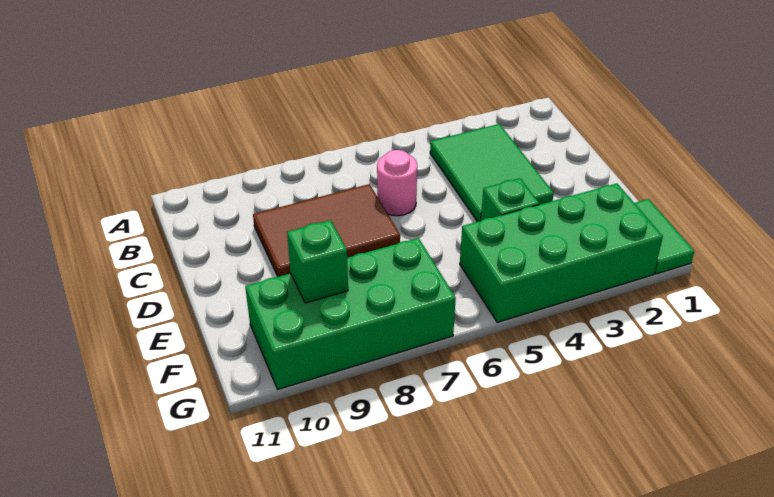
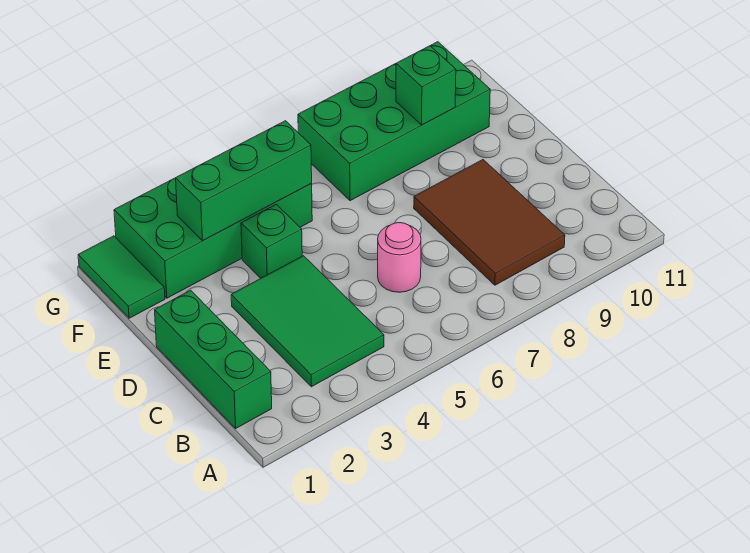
none -> green brick B1:D1 level 1
brown tile C7:D9 level 1 -> brown tile B8:D9 level 1
none -> green brick F3:F5 level 2

